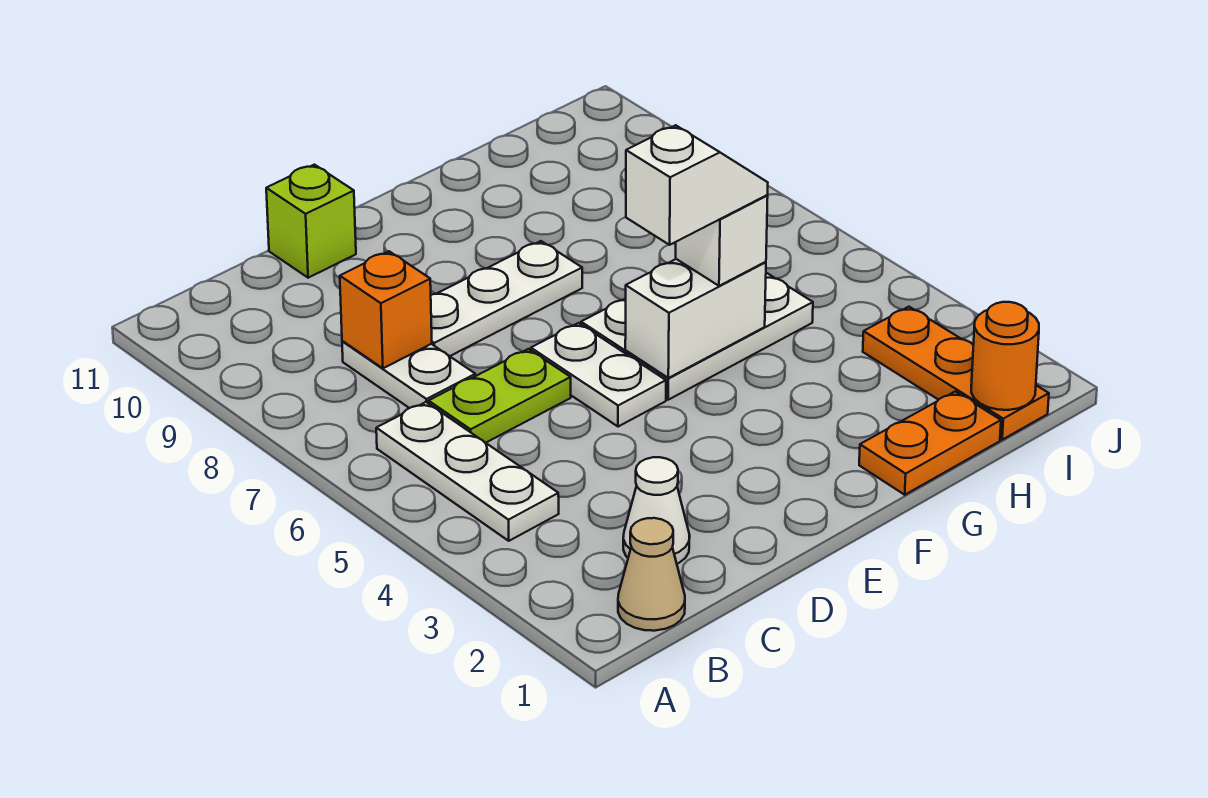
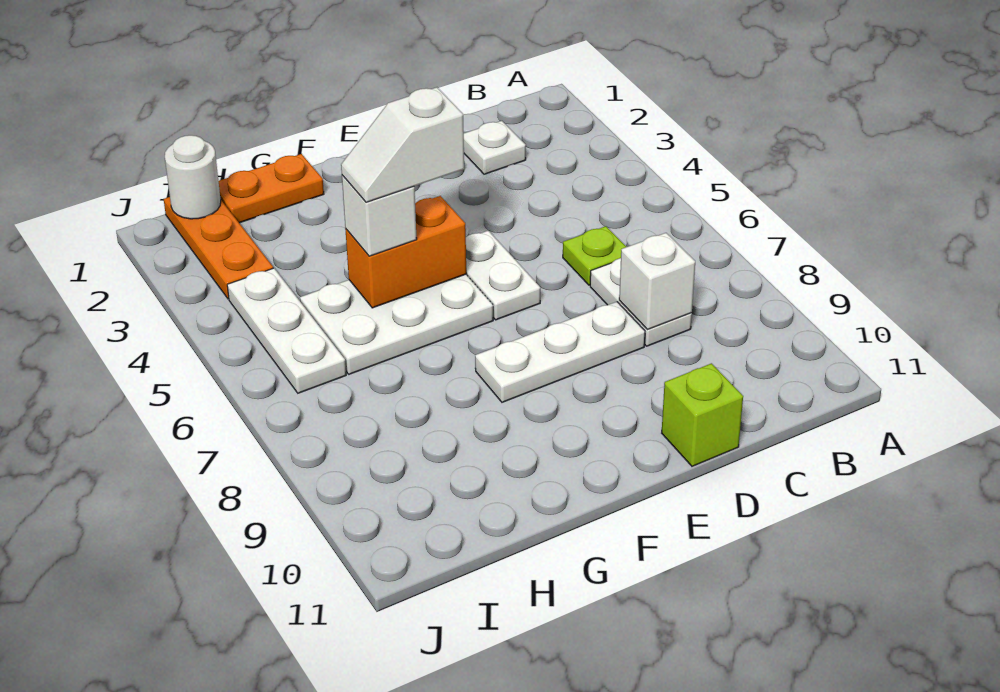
tan cone B1 level 1 -> none
white plate B4:B6 level 1 -> white plate I4:I6 level 1
white cone C2 level 1 -> white plate C2 level 1
lime plate C6:D6 level 1 -> lime plate C6 level 1
orange brick C8 level 2 -> white brick C8 level 2
white brick F5:G5 level 2 -> orange brick F5:G5 level 2
orange round brick I1 level 2 -> white round brick I1 level 2

